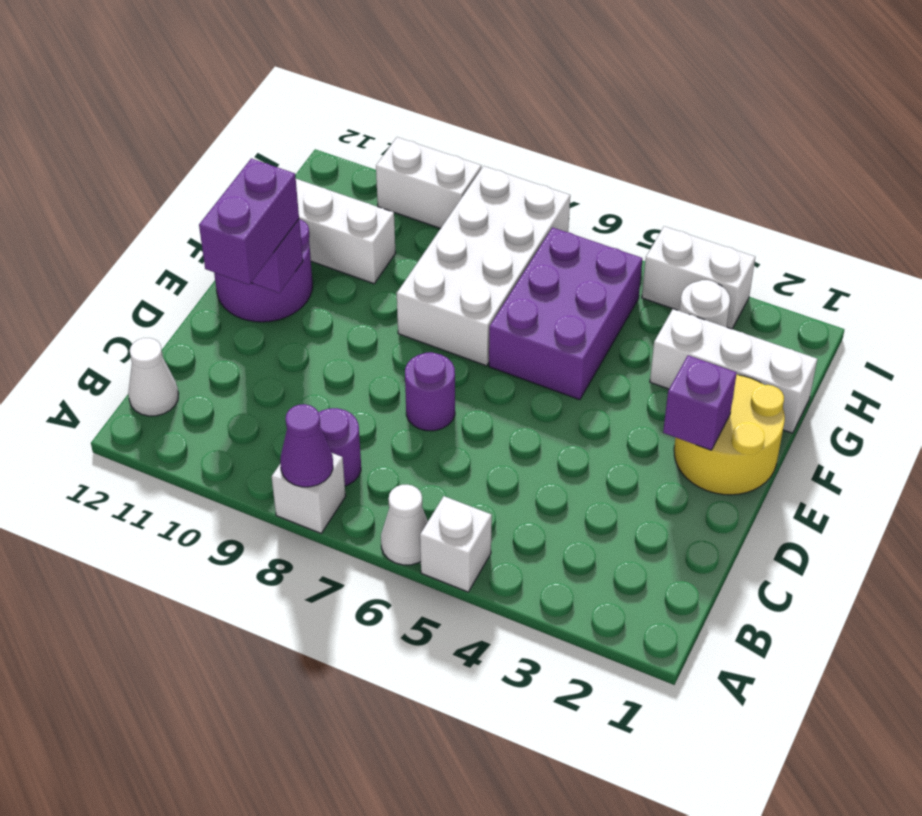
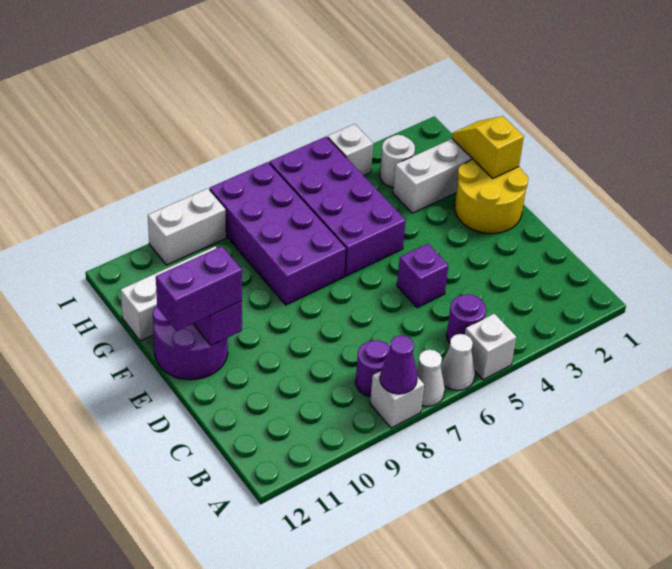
white cone B12 level 1 -> white cone A7 level 1
purple round brick D7 level 1 -> purple round brick B5 level 1
purple brick D11:E11 level 3 -> purple brick E11:E12 level 3
purple brick E2 level 2 -> purple brick D5 level 1
none -> yellow slope F1:G1 level 2 top F
purple brick F5:H6 level 1 -> purple brick F5:I6 level 1
white brick F7:I8 level 1 -> purple brick F7:I8 level 1
white brick I3:I4 level 1 -> white brick I4 level 1

